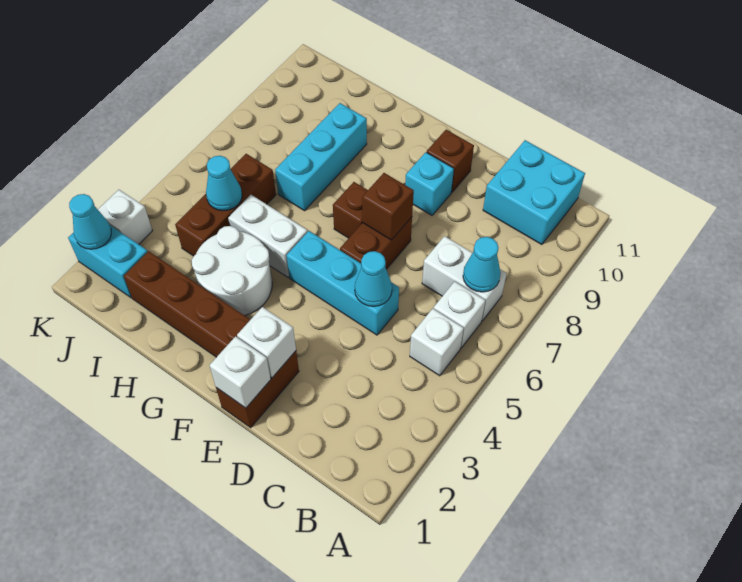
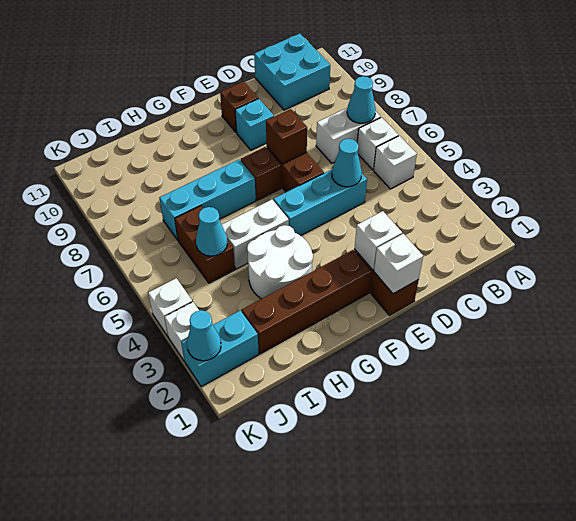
cyan brick H7:H9 level 1 -> cyan brick G7:I7 level 1
brown brick I4:I6 level 1 -> brown brick I5:I6 level 1
none -> white brick K4 level 1

